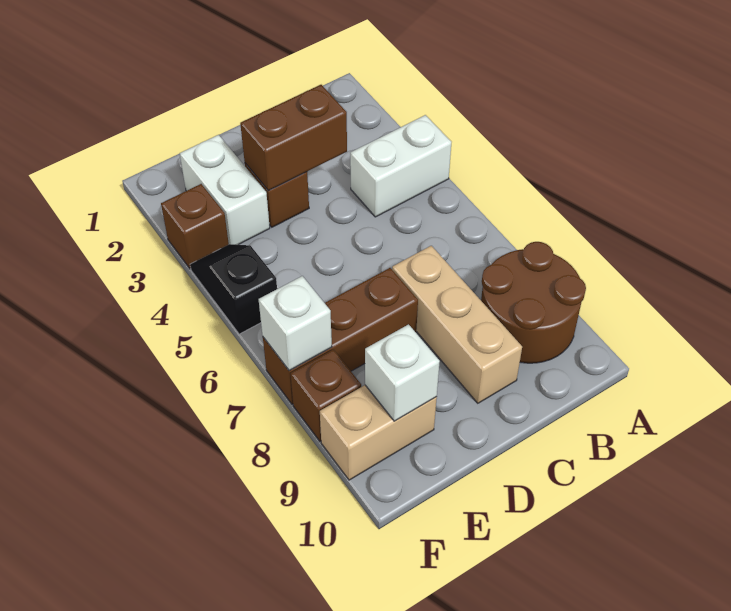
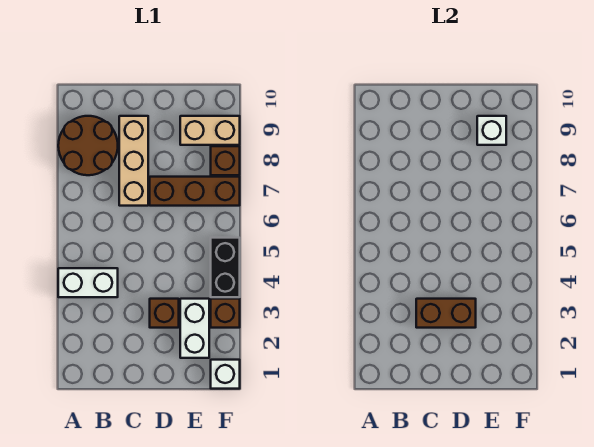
black slope F4:F5 level 1 top 5 -> black brick F4:F5 level 1
white brick F7 level 2 -> white brick F1 level 1

